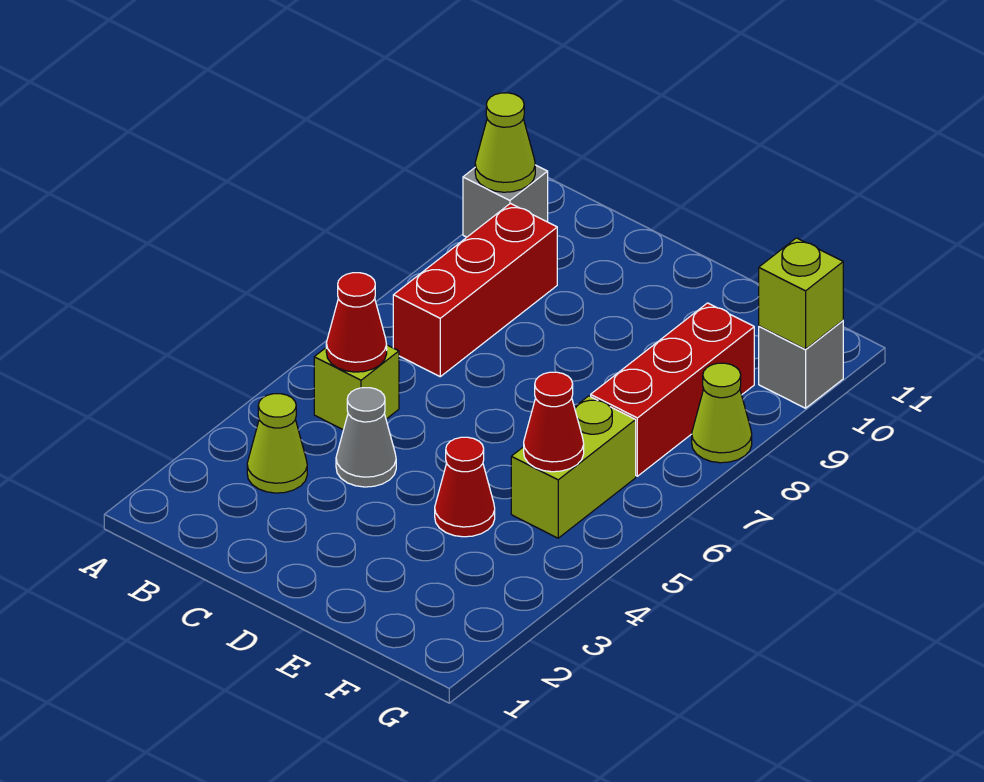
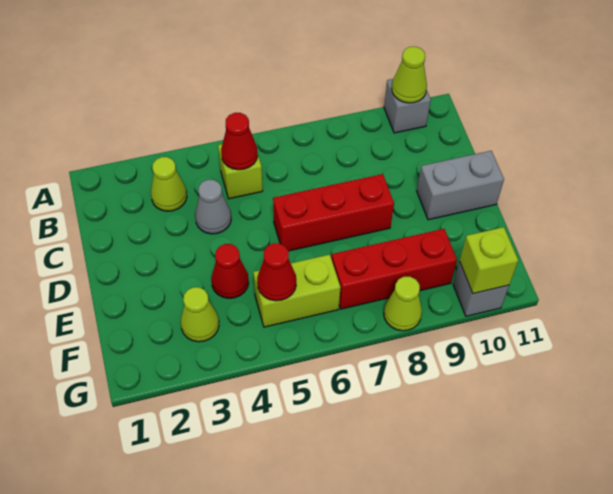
red brick B7:B9 level 1 -> red brick D6:D8 level 1
none -> grey brick D10:D11 level 1
none -> lime cone F3 level 1

